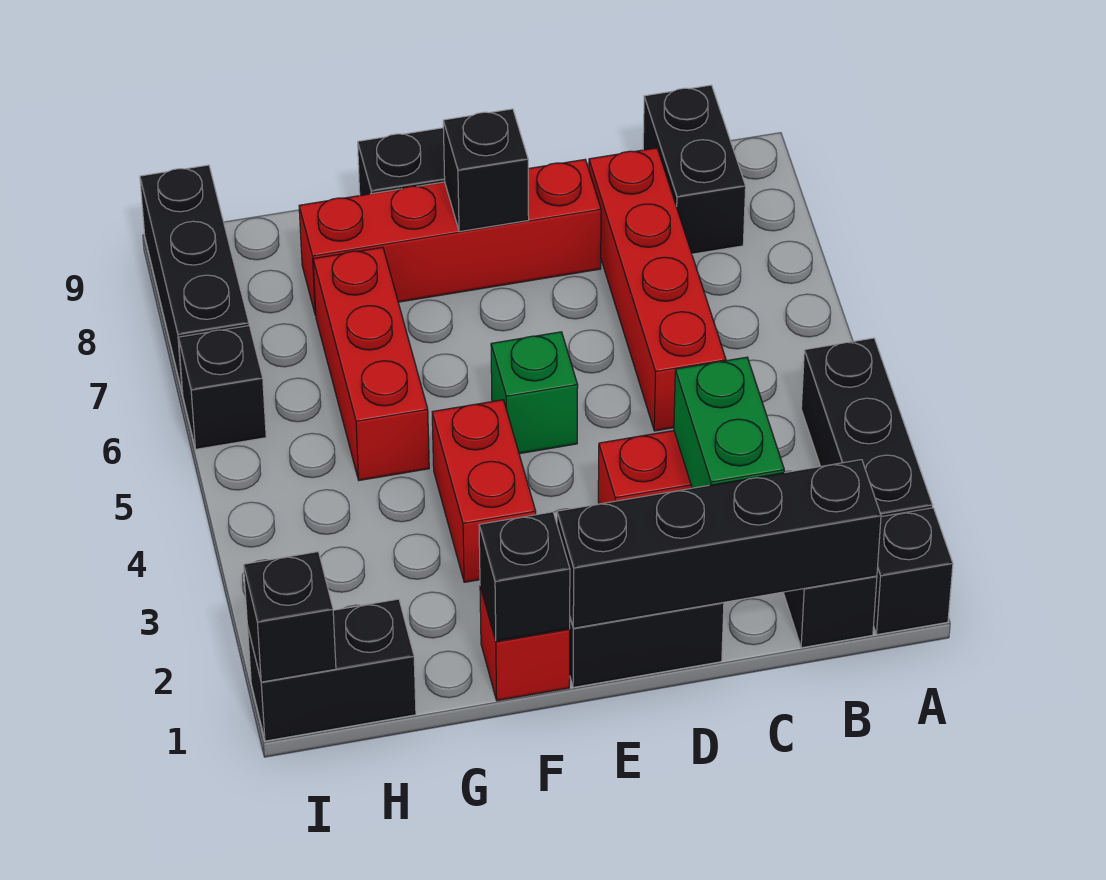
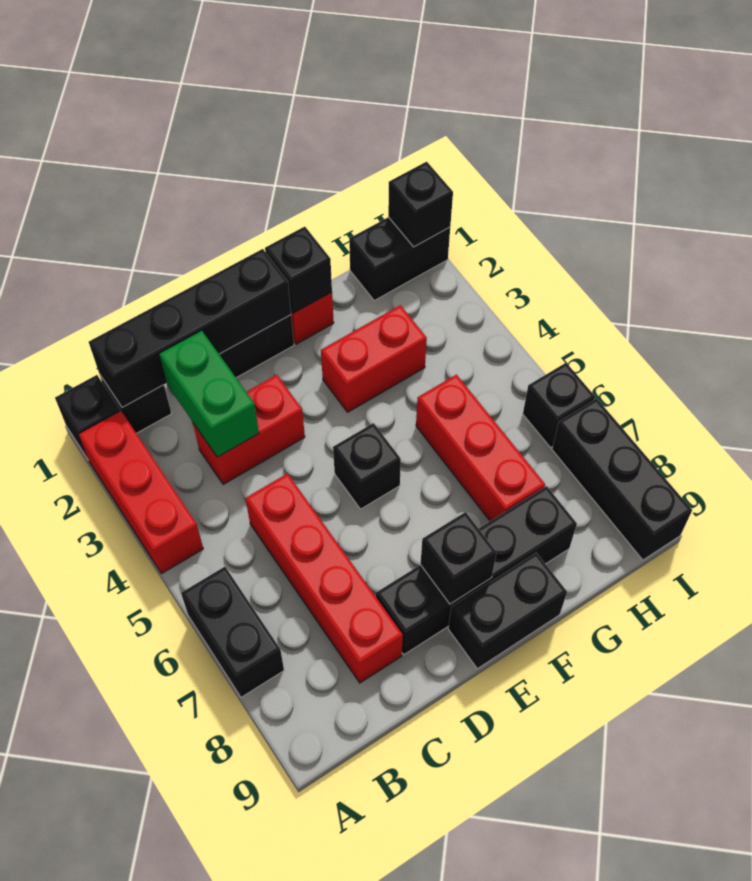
black brick A2:A4 level 1 -> red brick A2:A4 level 1
black brick B8:B9 level 1 -> black brick A6:A7 level 1
red brick D8:G8 level 1 -> black brick D8:G8 level 1
green brick E5 level 1 -> black brick E5 level 1
red brick F3:F4 level 1 -> red brick F3:G3 level 1

